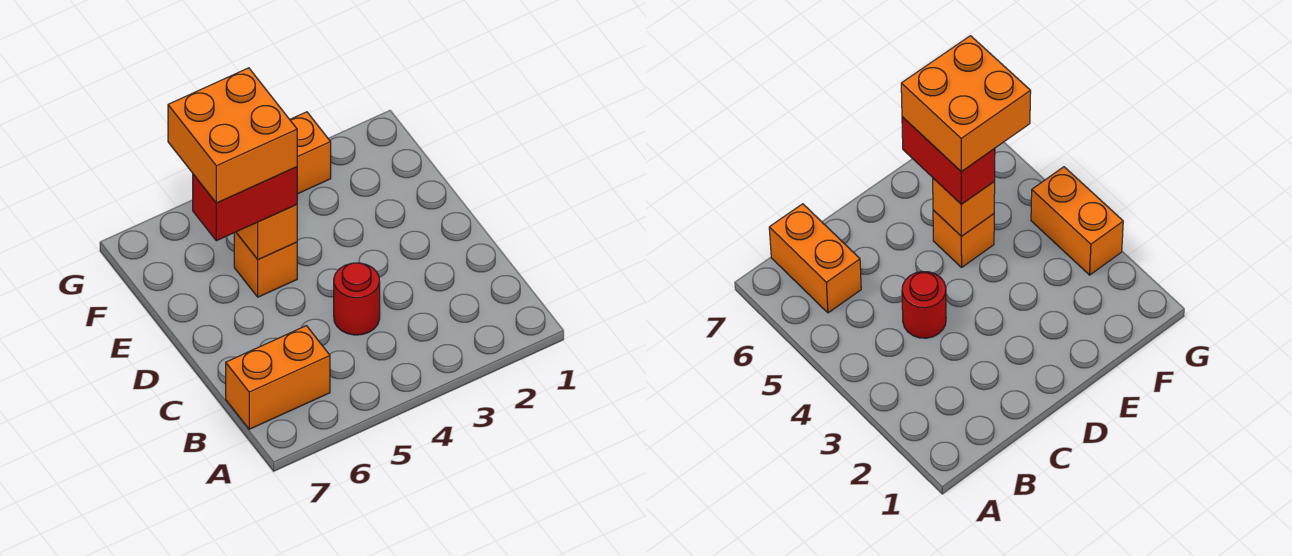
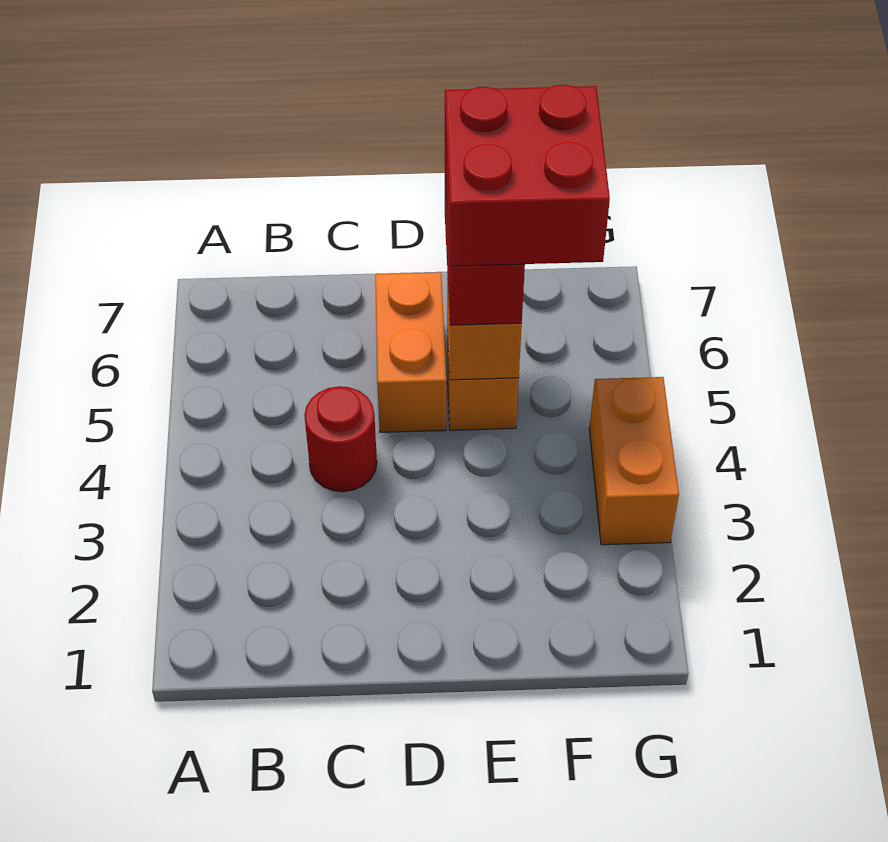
orange brick B6:B7 level 1 -> orange brick D5:D6 level 1
orange brick E5:F6 level 4 -> red brick E5:F6 level 4

